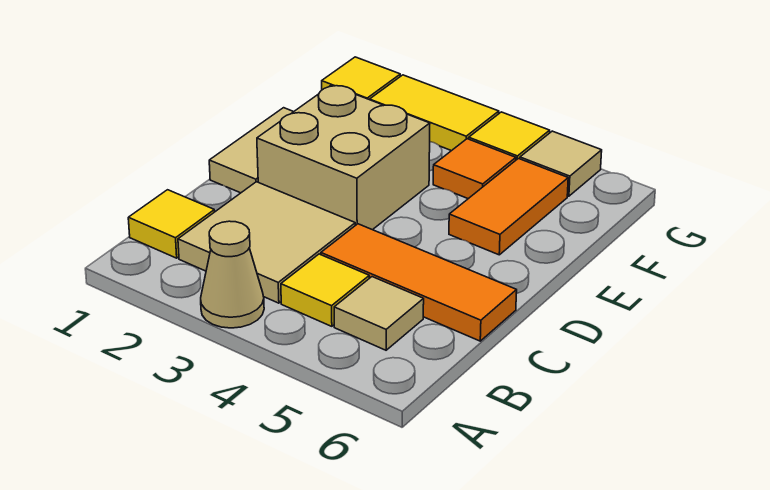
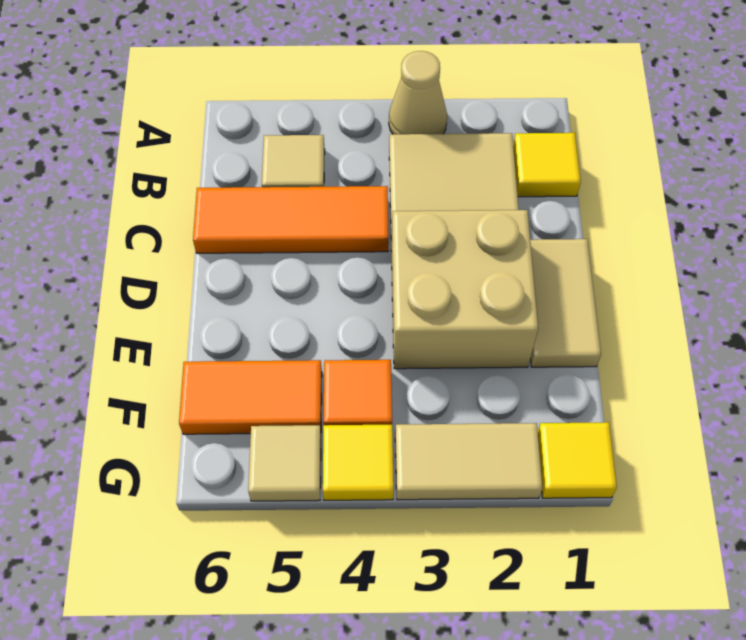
yellow tile B4 level 1 -> none
orange tile E5:F5 level 1 -> orange tile F5:F6 level 1
yellow tile G2:G3 level 1 -> tan tile G2:G3 level 1

